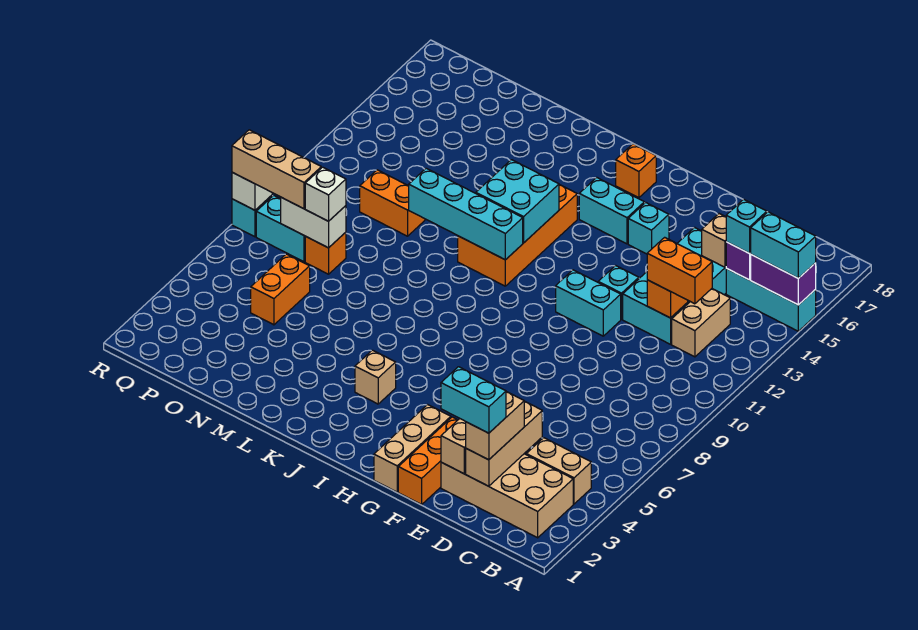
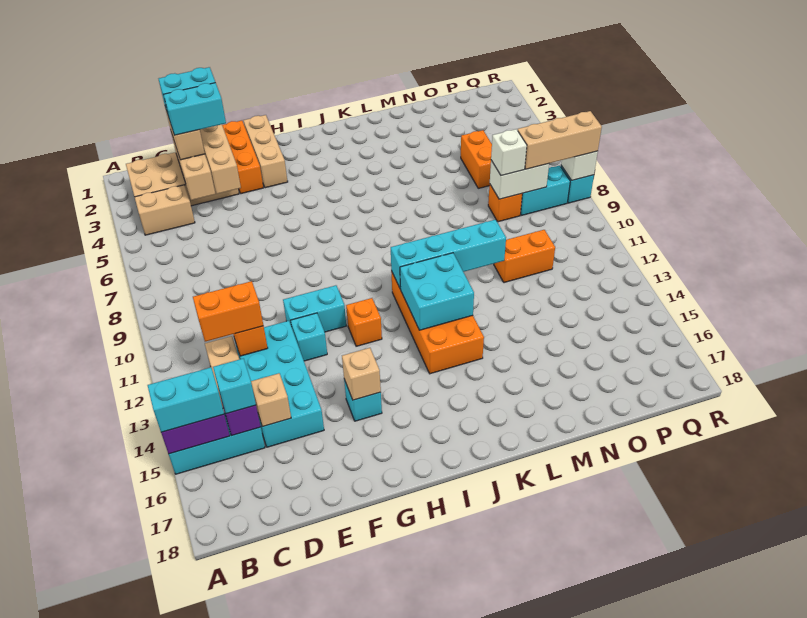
cyan brick H15:I15 level 1 -> cyan brick D3:E3 level 4
orange brick I17 level 1 -> orange brick H12 level 1
tan brick J4 level 1 -> tan brick G15 level 2

